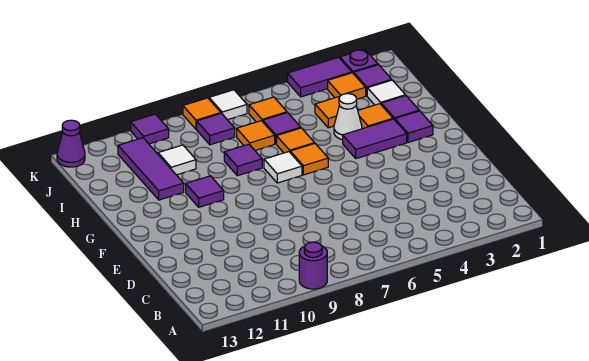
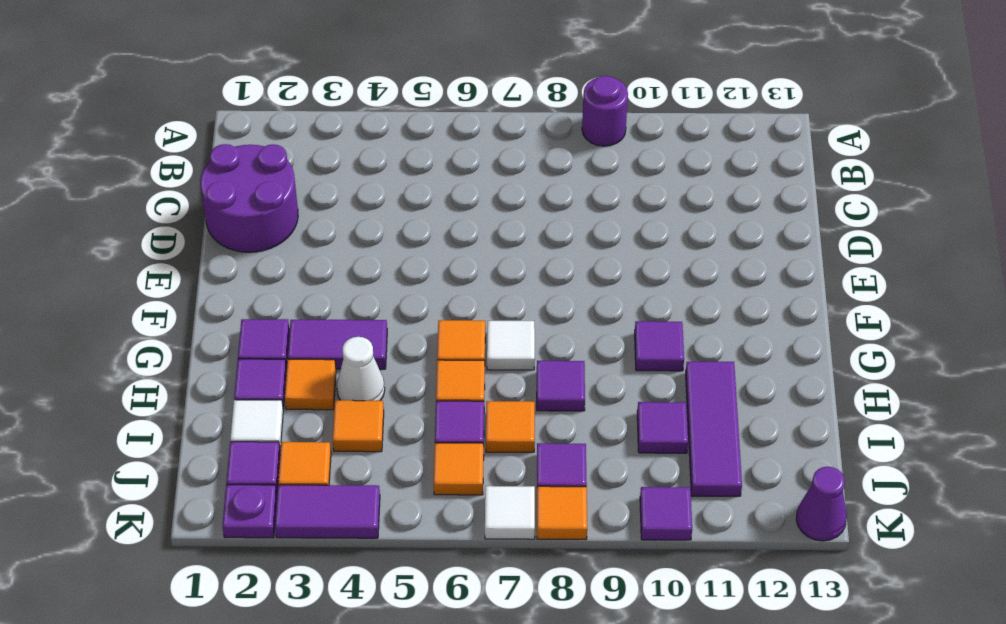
none -> purple round brick C1:D2 level 1
white tile I10 level 1 -> purple tile I10 level 1

